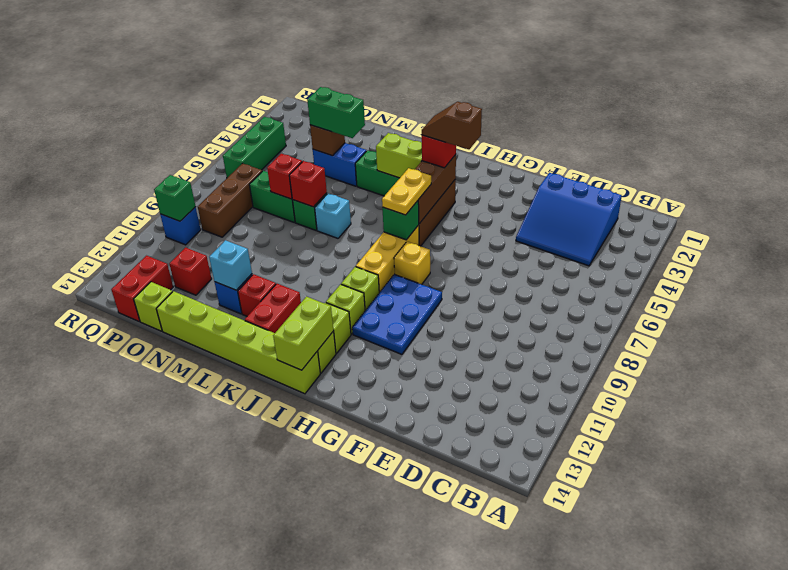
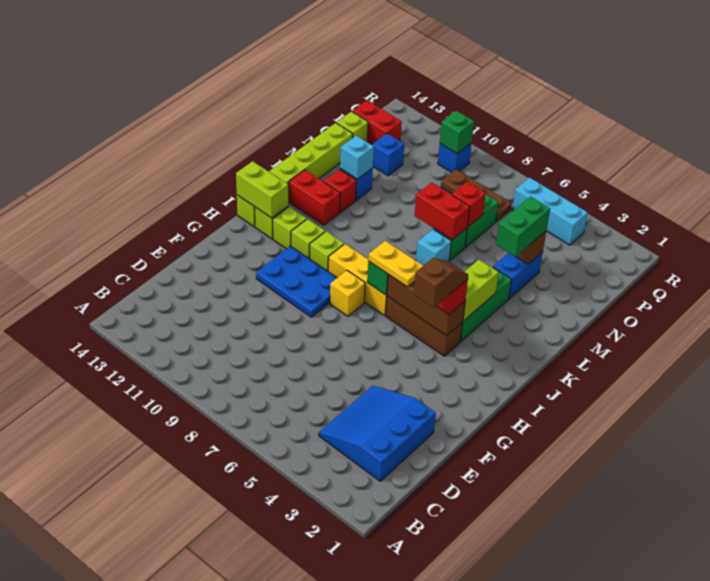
red brick M7 level 2 -> red brick M7:M8 level 2
red brick O12 level 1 -> blue brick O12 level 1
brown brick P7:P9 level 1 -> brown plate P7:P9 level 1
green brick Q4:Q6 level 1 -> cyan brick Q4:Q6 level 1

